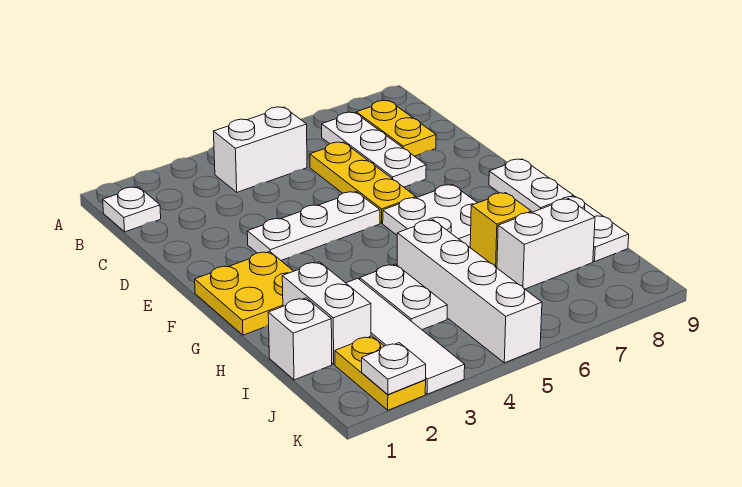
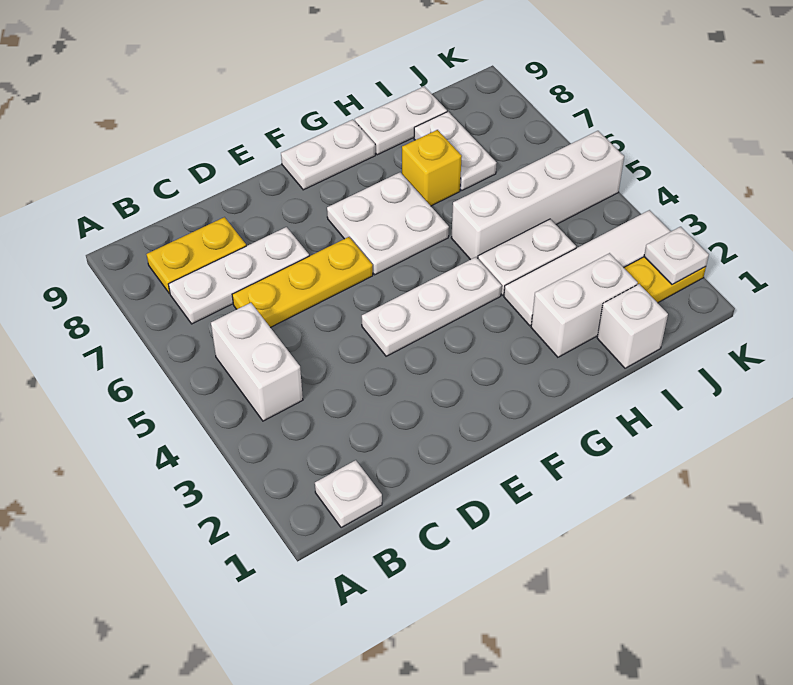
white plate E3:E5 level 1 -> white plate E4:G4 level 1
yellow plate F1:G2 level 1 -> none
white brick I7:I8 level 1 -> white plate I7:I8 level 1

